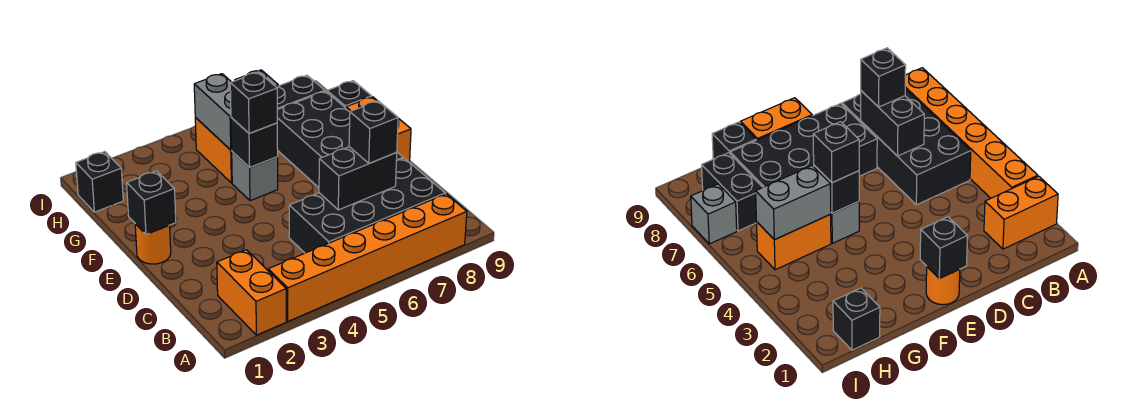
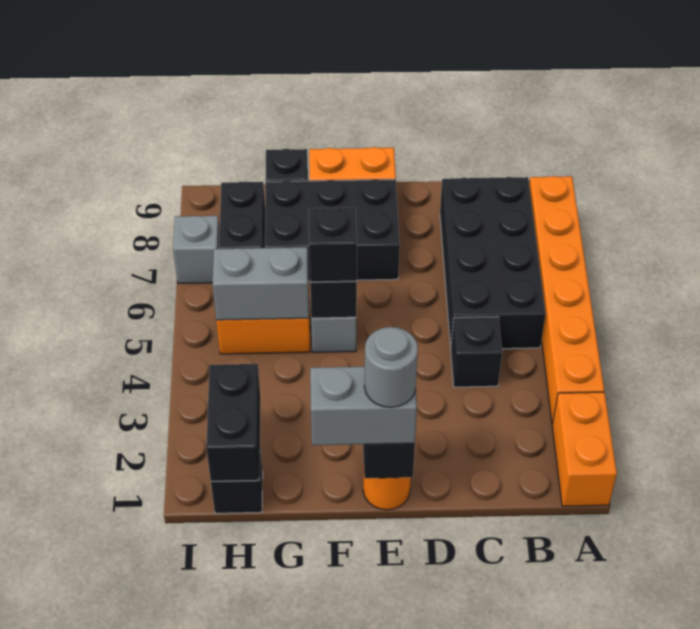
orange brick A2:B2 level 1 -> orange brick A1:A2 level 1
black brick C6:C7 level 2 -> black brick H1:H2 level 2
black brick C7 level 3 -> black brick C4 level 1
black brick D7:G8 level 1 -> black brick E7:G8 level 1
none -> grey brick E1:F1 level 3
none -> grey round brick E1 level 4

